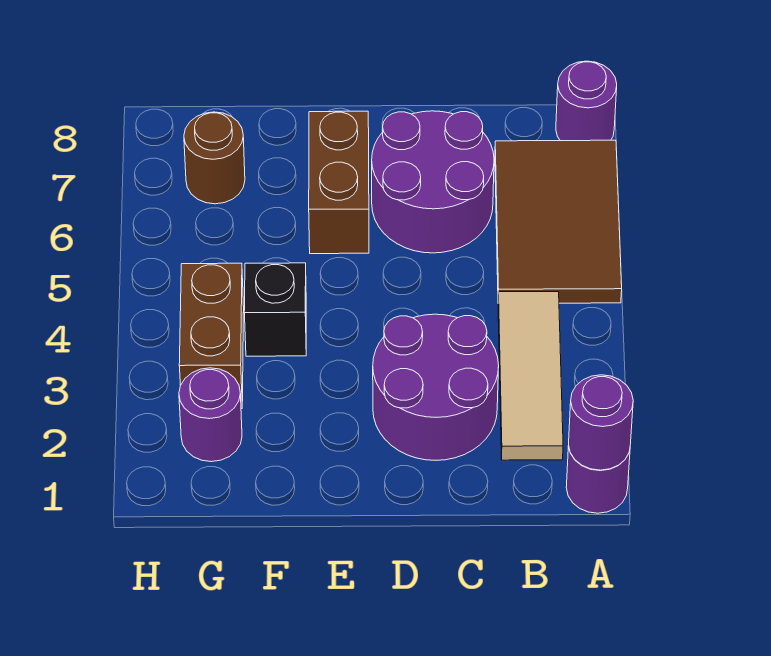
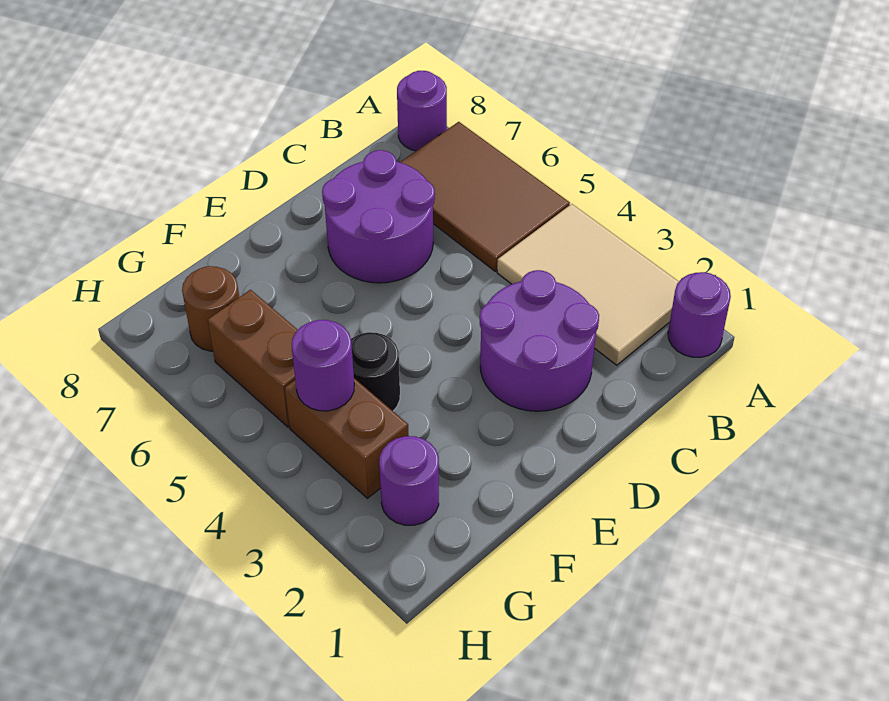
purple round brick A1 level 2 -> purple round brick G4 level 2
tan tile B2:B4 level 1 -> tan tile A2:B4 level 1
brown brick E6:E7 level 1 -> brown brick G5:G6 level 1
black brick F4 level 1 -> black round brick F4 level 1

